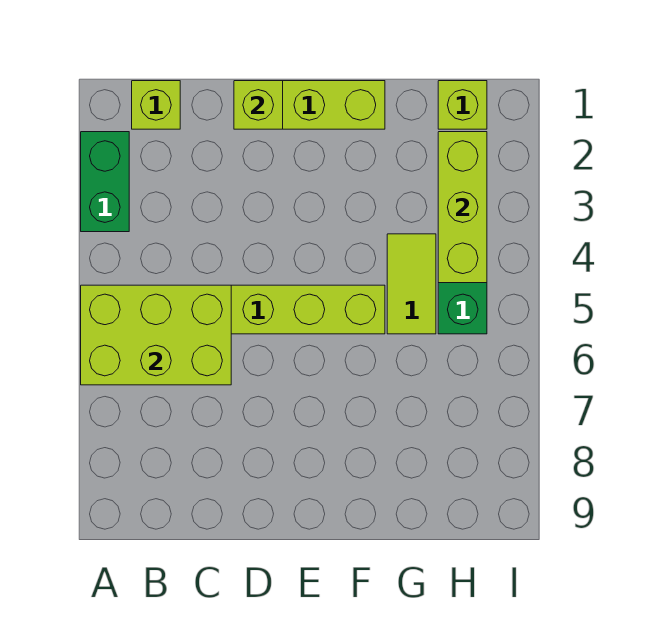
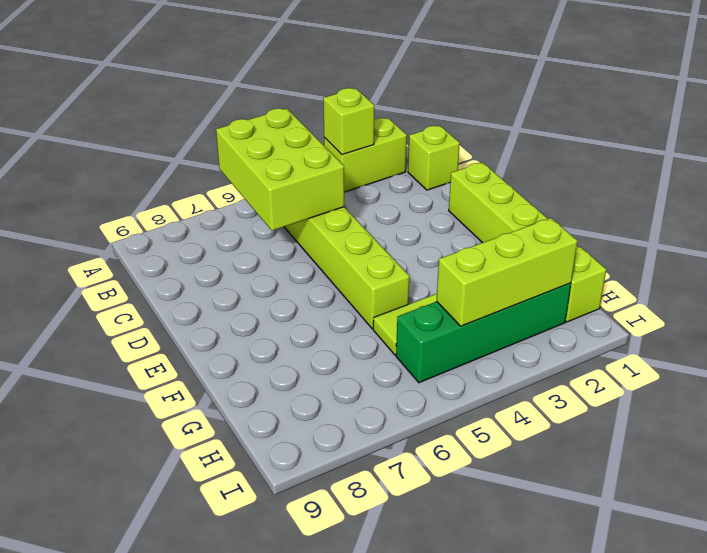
green brick A2:A3 level 1 -> lime brick A2:A3 level 1
lime brick D1 level 2 -> lime brick A3 level 2

